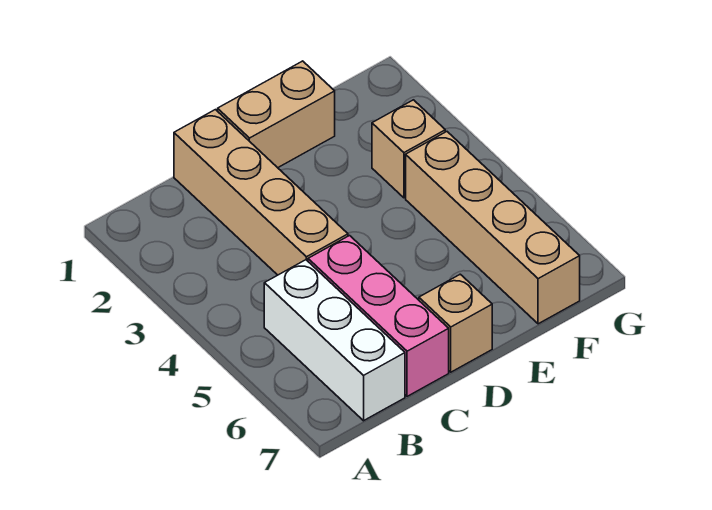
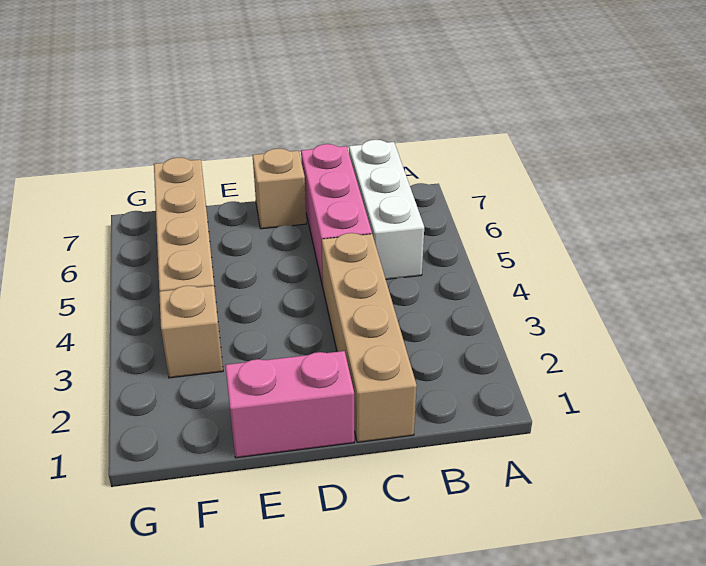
tan brick D1:E1 level 1 -> pink brick D1:E1 level 1

